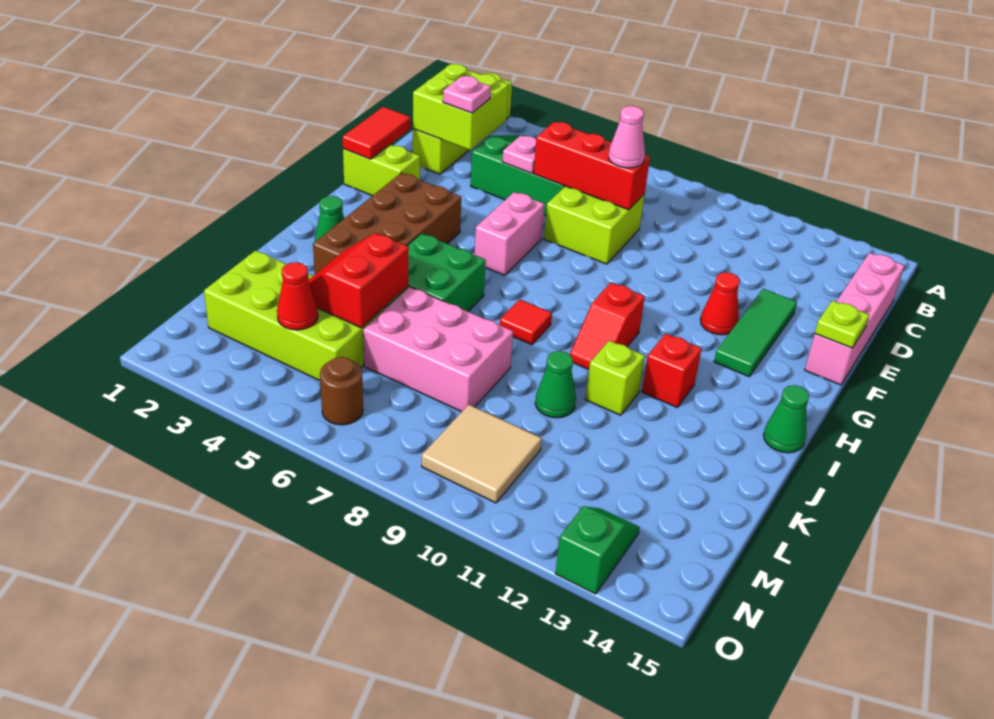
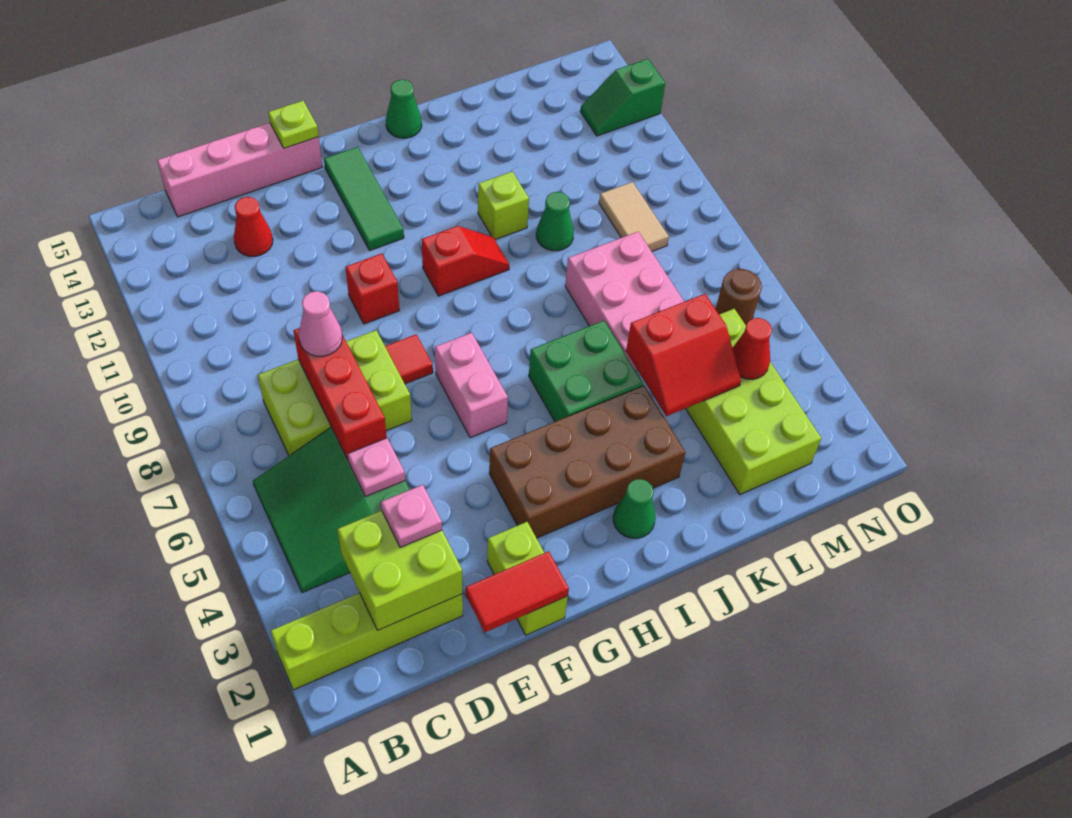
lime brick D7:E8 level 1 -> lime brick C7:E8 level 1
green tile E13:G13 level 1 -> green tile G12:G14 level 1
pink brick F6:G6 level 1 -> pink brick G6:G7 level 1
red cone F12 level 1 -> red cone D13 level 1
red tile I8 level 1 -> red tile F8 level 1
red brick I12 level 1 -> red brick F10 level 1
tan tile M9:N10 level 1 -> tan tile M9:M10 level 1

